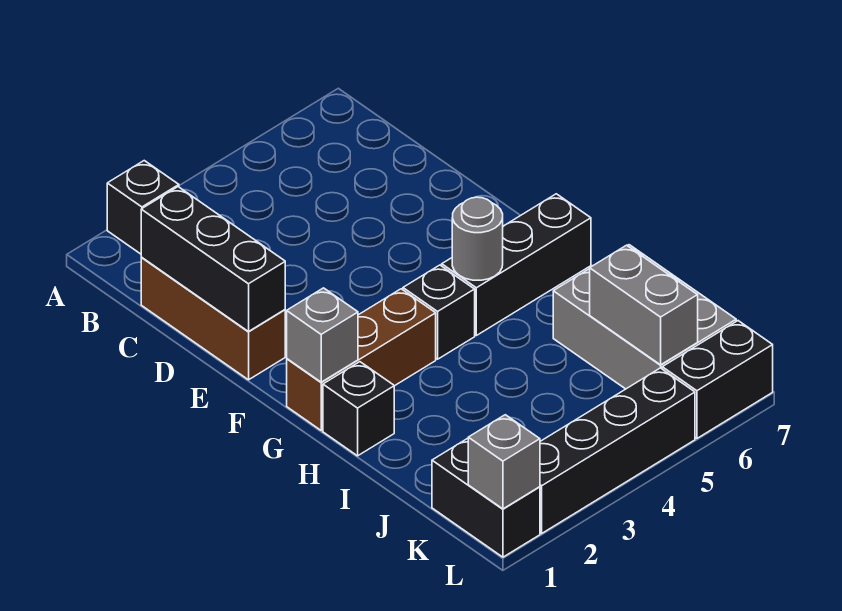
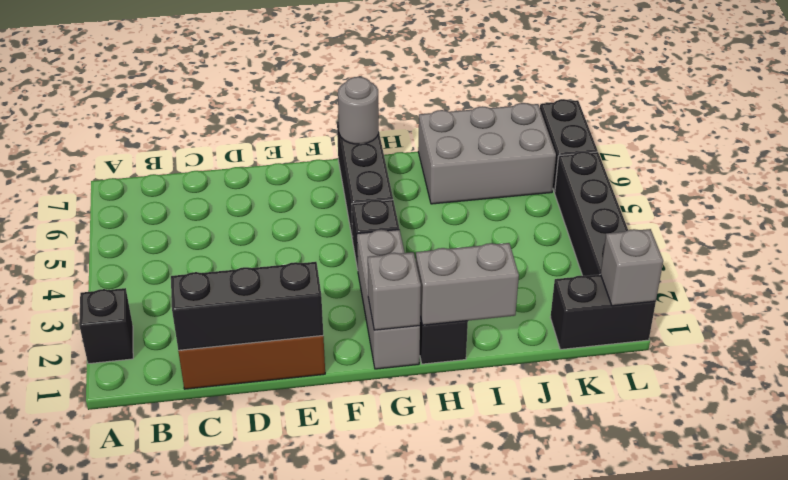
brown brick G1:G3 level 1 -> grey brick G1:G3 level 1
grey round brick G5 level 2 -> grey round brick G7 level 2
grey brick J6:K6 level 2 -> grey brick H1:I1 level 2

